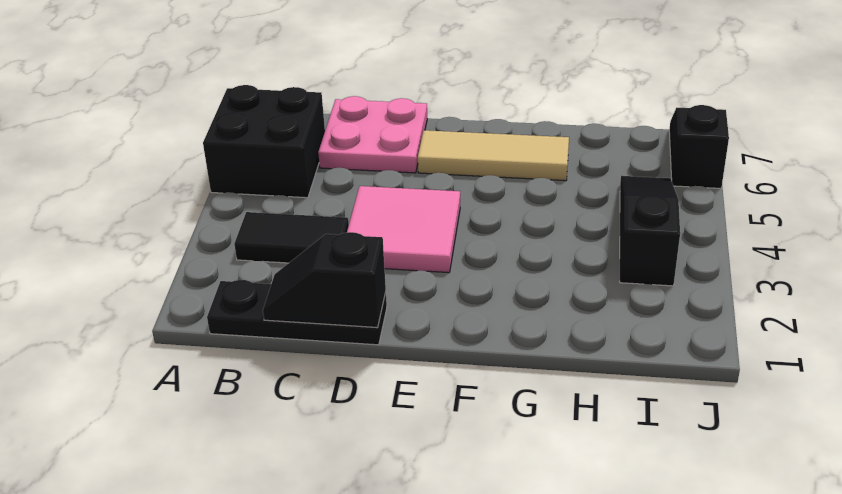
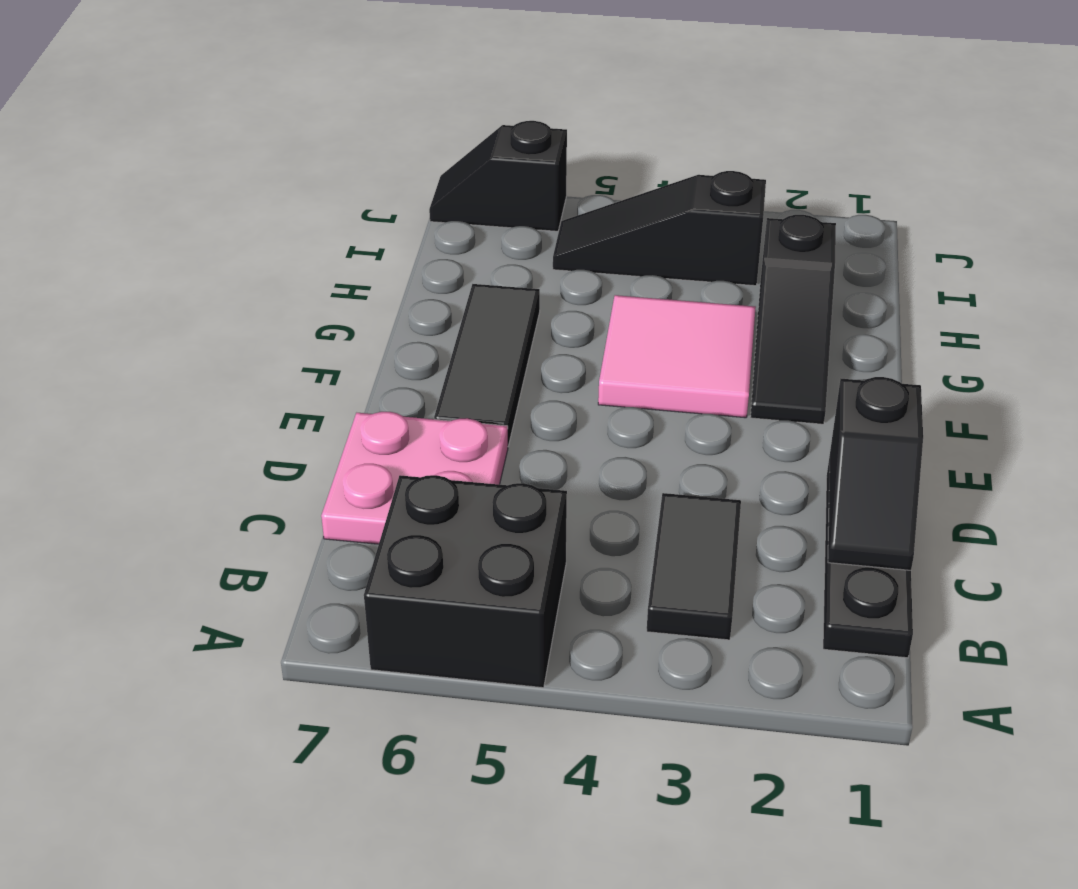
pink tile D3:E4 level 1 -> pink tile F3:G4 level 1
tan tile E6:G6 level 1 -> black tile E6:G6 level 1
none -> black slope F2:H2 level 1 top H

